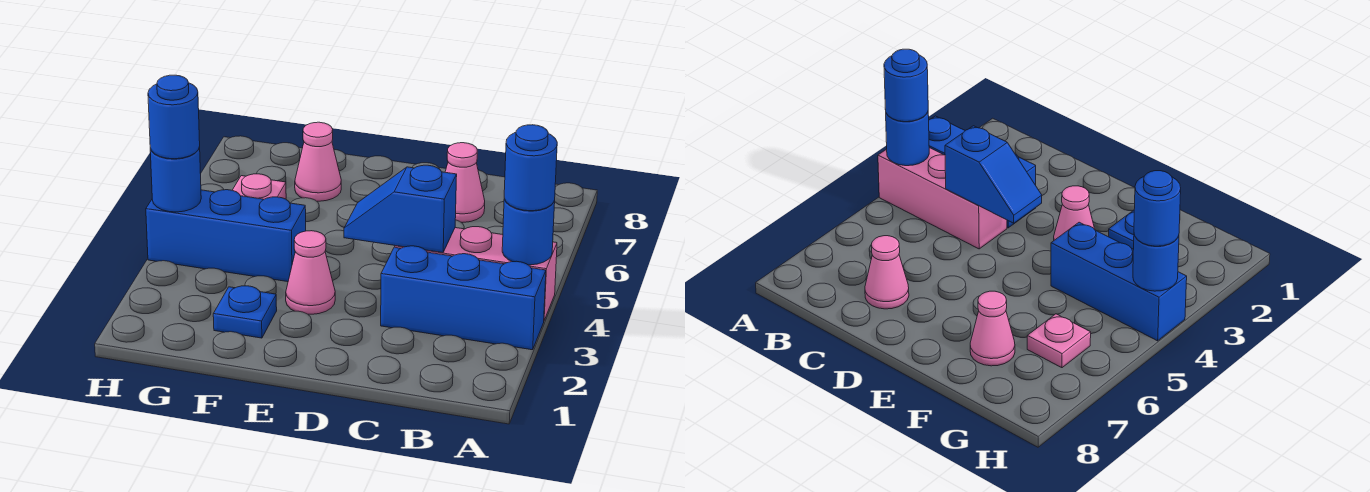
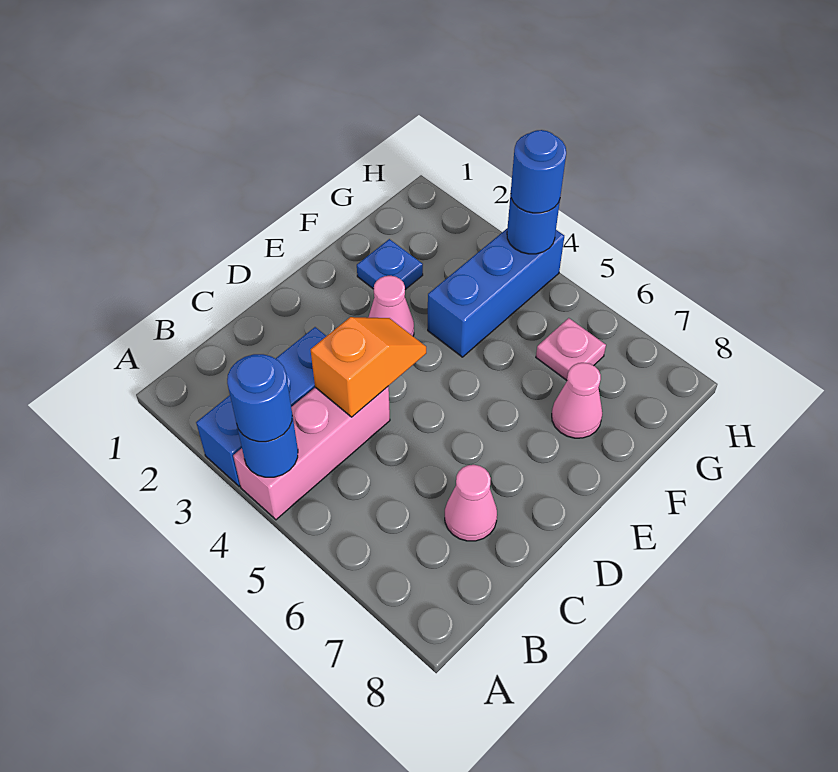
blue slope C4:D4 level 2 top C -> orange slope C4:D4 level 2 top C

